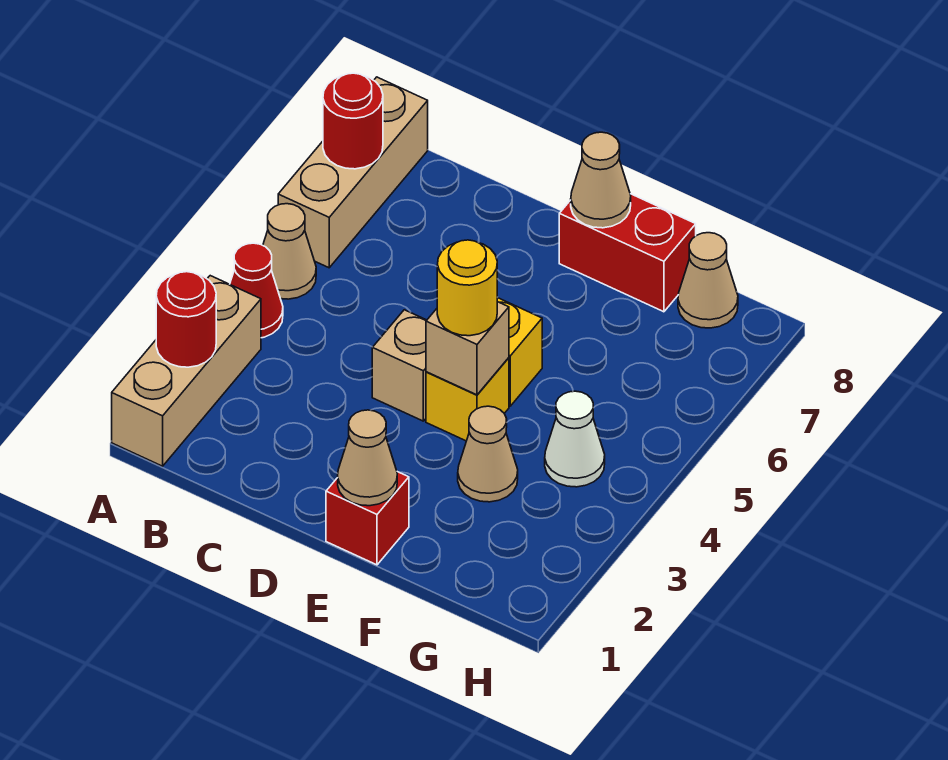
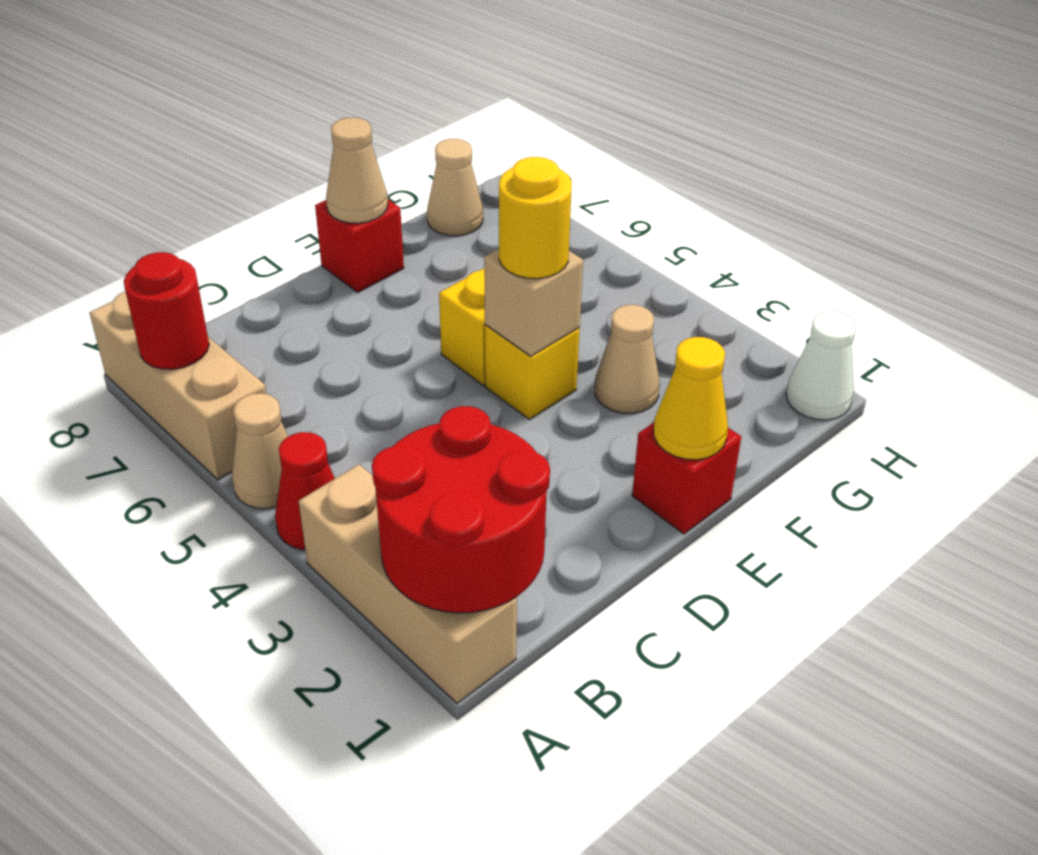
red round brick A2 level 2 -> red round brick A1:B2 level 2
tan brick D4 level 1 -> none
tan cone E1 level 2 -> yellow cone E1 level 2
red brick E8:F8 level 1 -> red brick E8 level 1
white cone G4 level 1 -> white cone H1 level 1

